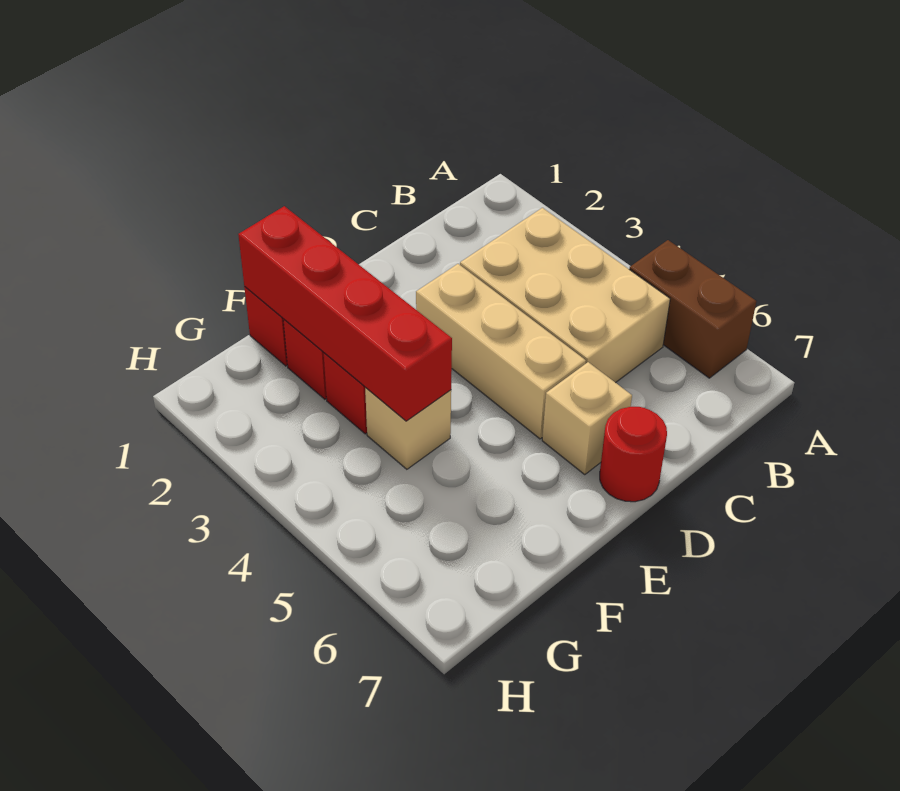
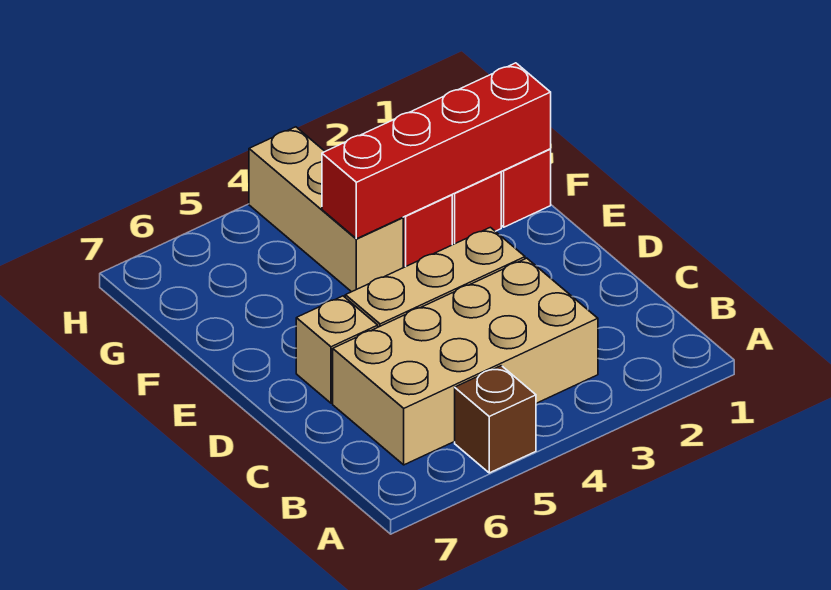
brown brick A5:A6 level 1 -> brown brick A5 level 1
tan brick B3:C5 level 1 -> tan brick B3:C6 level 1
red round brick D7 level 1 -> none
tan brick F4 level 1 -> tan brick F4:H4 level 1

